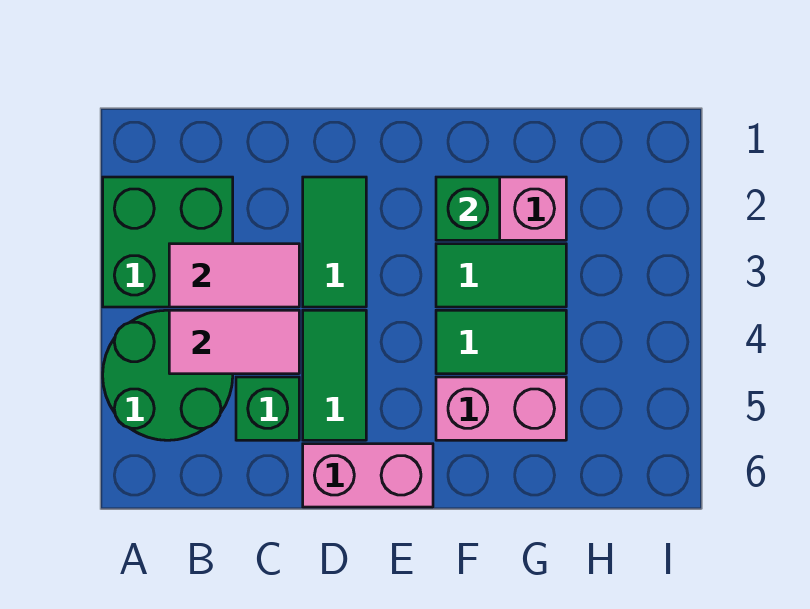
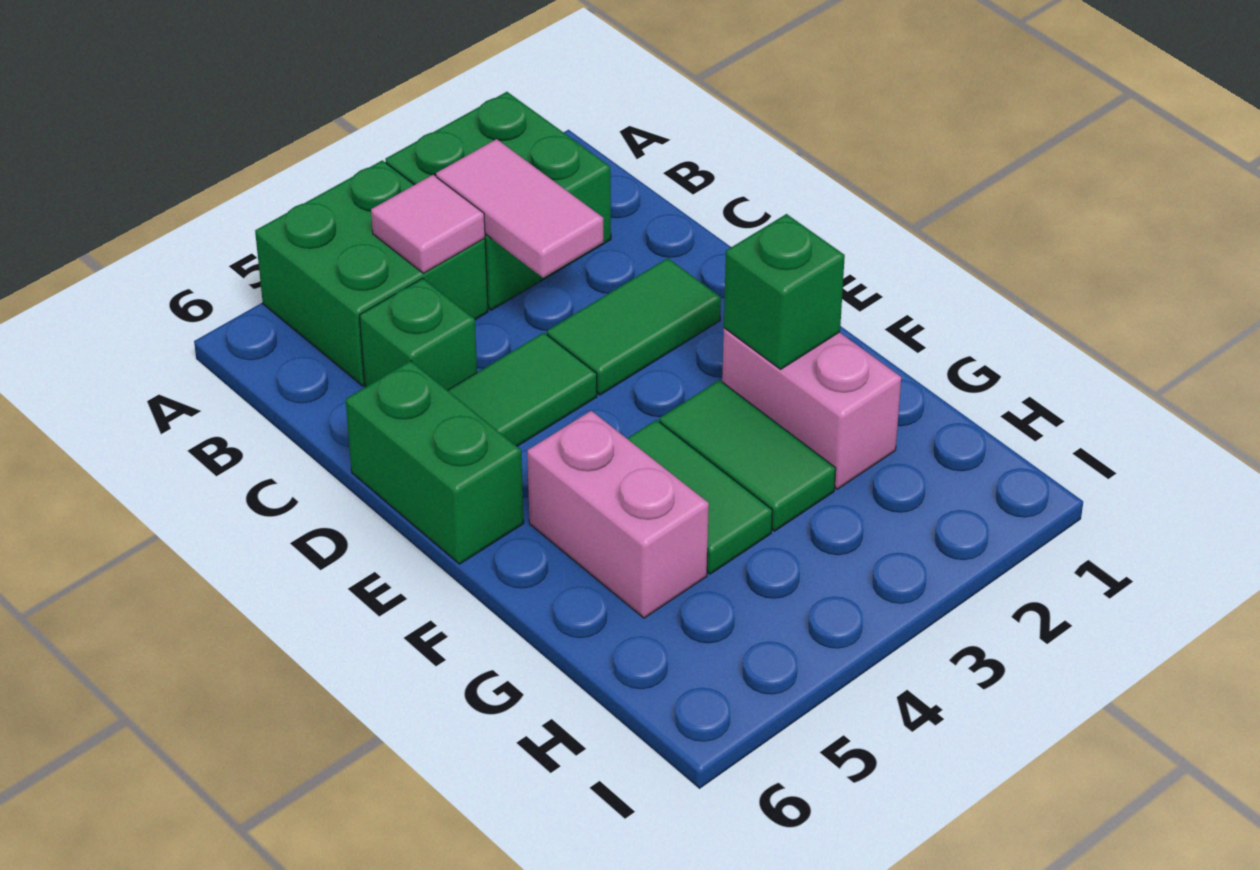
green round brick A4:B5 level 1 -> green brick A4:B5 level 1
pink tile B4:C4 level 2 -> pink tile B4 level 2
pink brick D6:E6 level 1 -> green brick D6:E6 level 1

